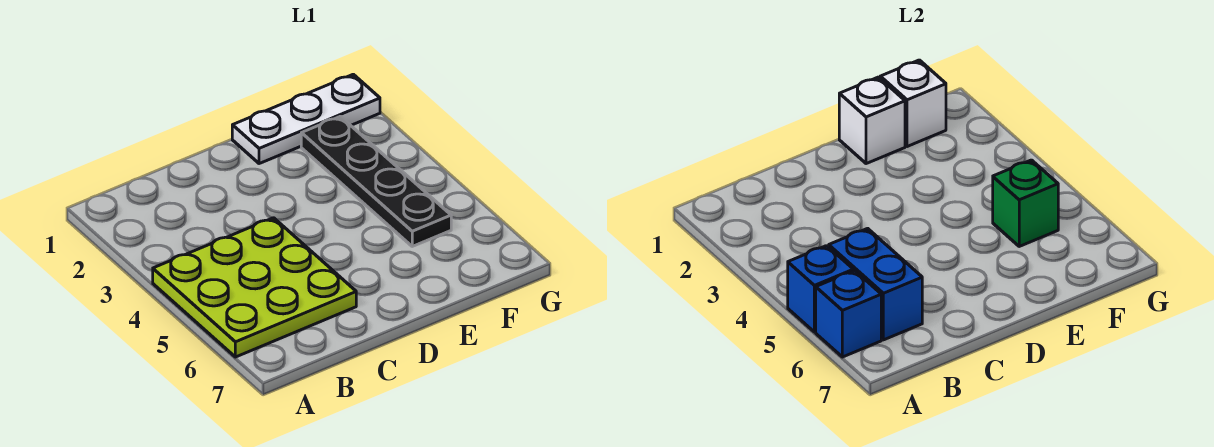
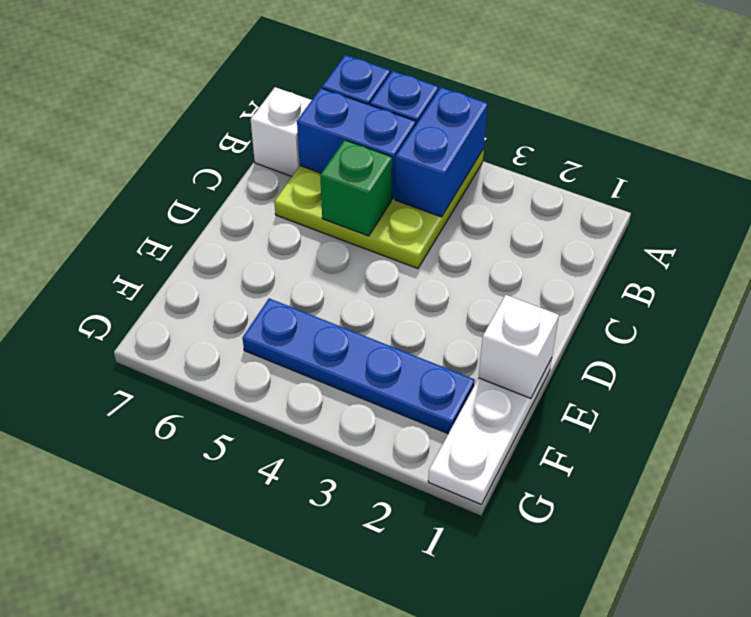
none -> blue brick A4:B4 level 2
white brick F1 level 2 -> white brick B7 level 1
black plate F2:F5 level 1 -> blue plate F2:F5 level 1
green brick F5 level 2 -> green brick C5 level 2

